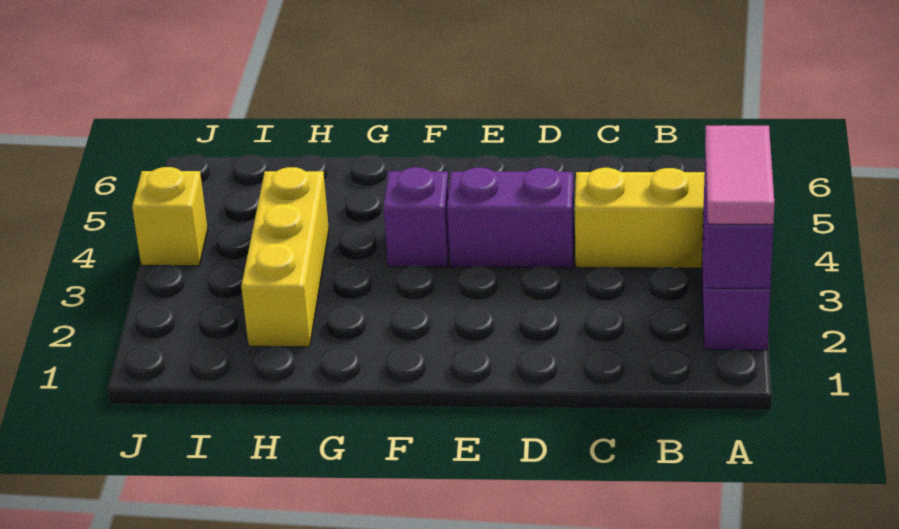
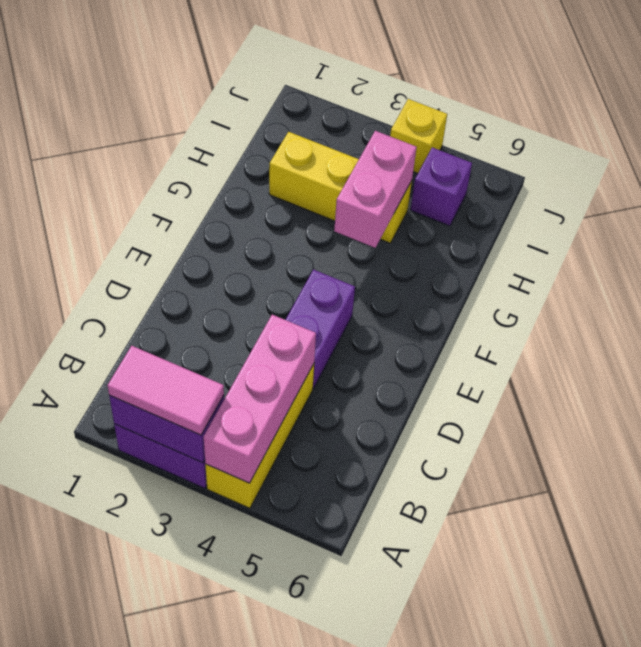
none -> pink brick A4:C4 level 2
purple brick F4 level 1 -> purple brick I5 level 1
none -> pink brick G4:H4 level 2

